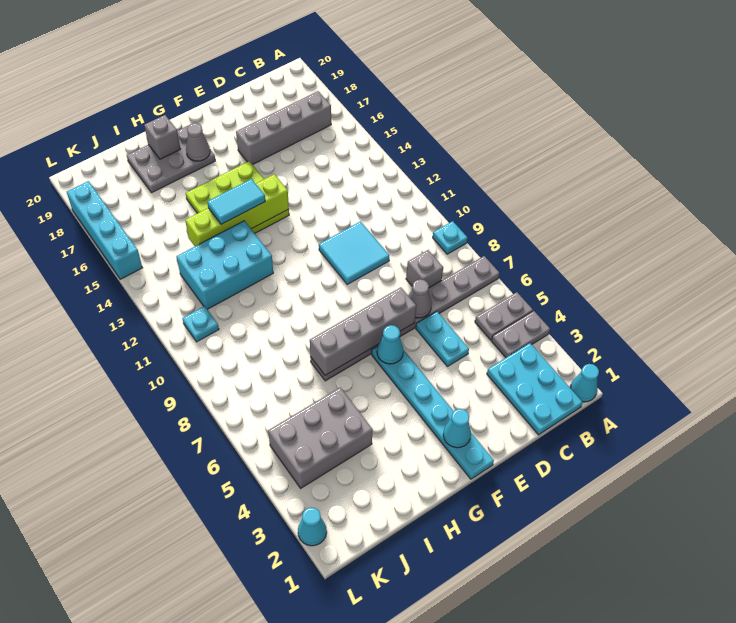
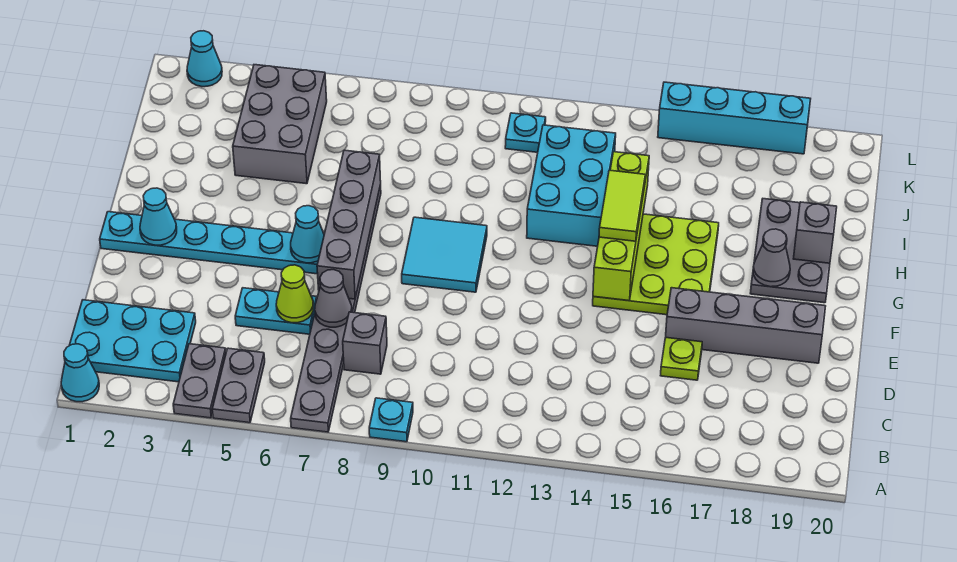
grey brick B17:E17 level 1 -> grey brick E16:E19 level 1
none -> lime cone D6 level 2
cyan tile D10:E11 level 1 -> cyan tile F9:G10 level 1
none -> lime plate D16 level 1
cyan tile G14:H14 level 3 -> lime tile G14:H14 level 3

